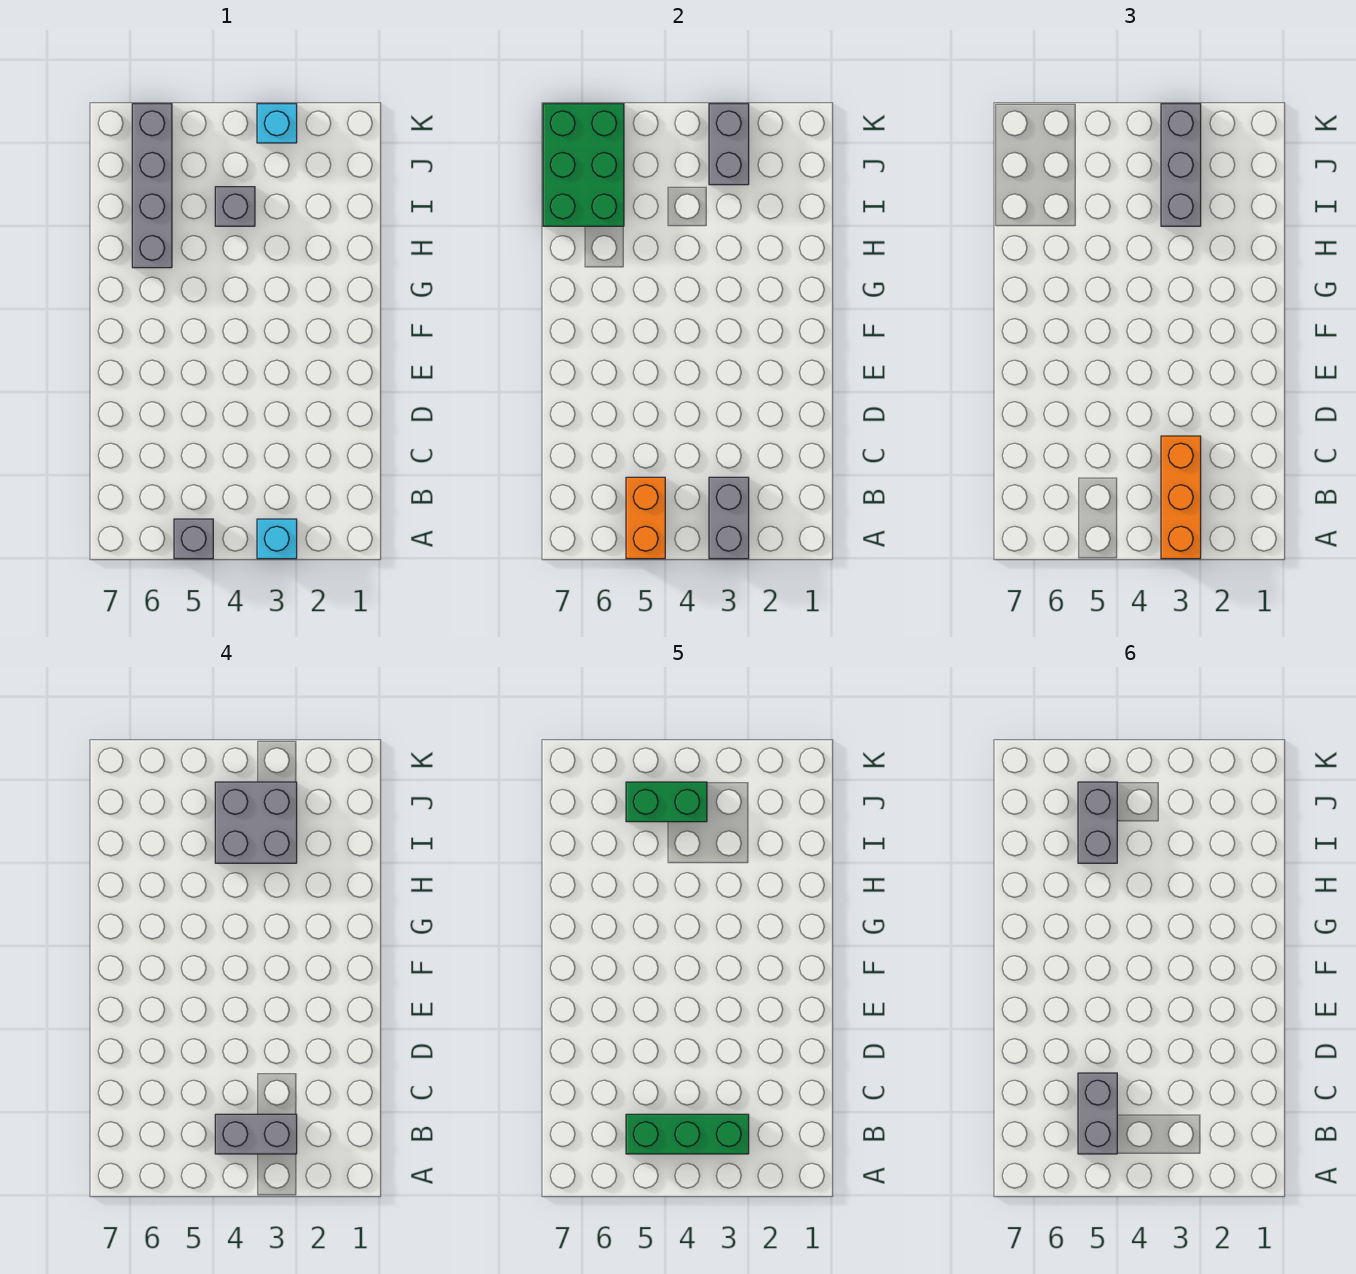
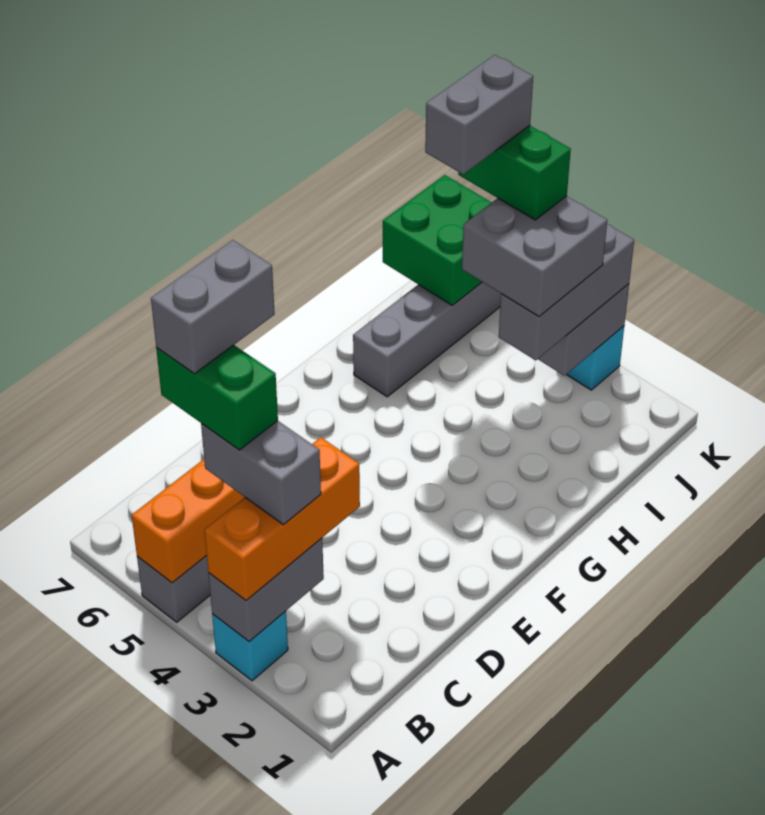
green brick B3:B5 level 5 -> green brick B4:B5 level 5
grey brick I4 level 1 -> none
green brick I6:K7 level 2 -> green brick J6:K7 level 2

